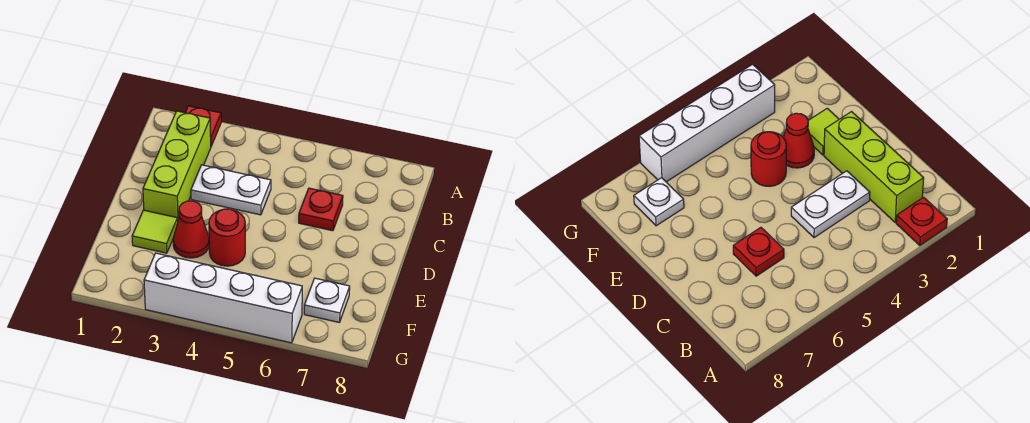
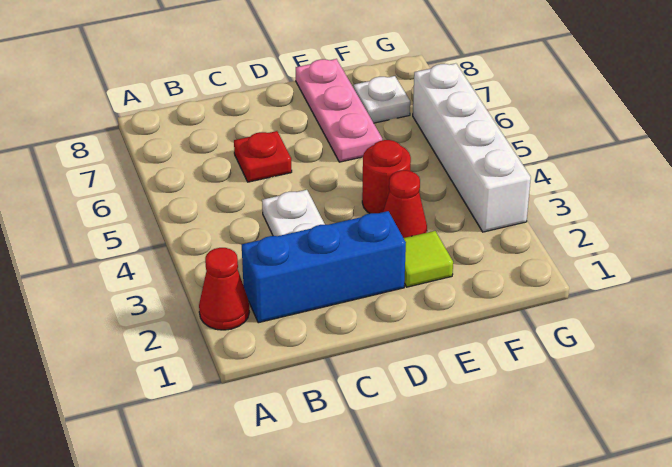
red plate A2 level 1 -> red cone A2 level 1
lime brick B2:D2 level 1 -> blue brick B2:D2 level 1
none -> pink plate E6:E8 level 1

